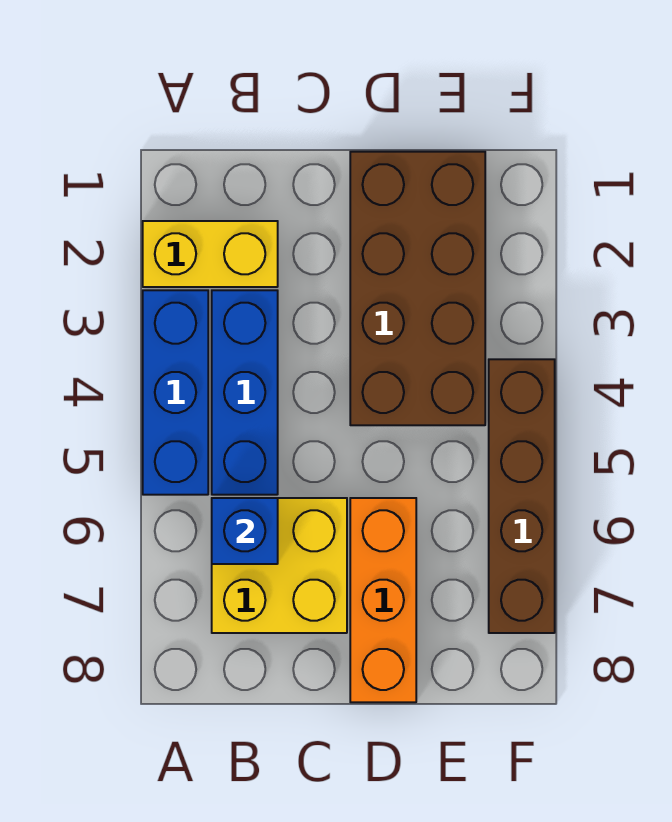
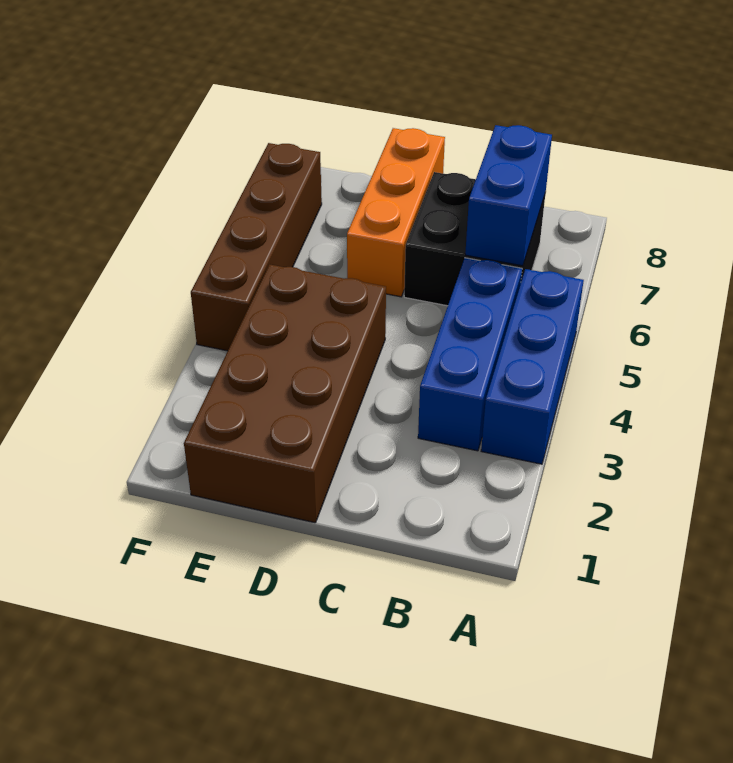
yellow brick A2:B2 level 1 -> none
yellow brick B6:C7 level 1 -> black brick B6:C7 level 1
blue brick B6 level 2 -> blue brick B6:B7 level 2

